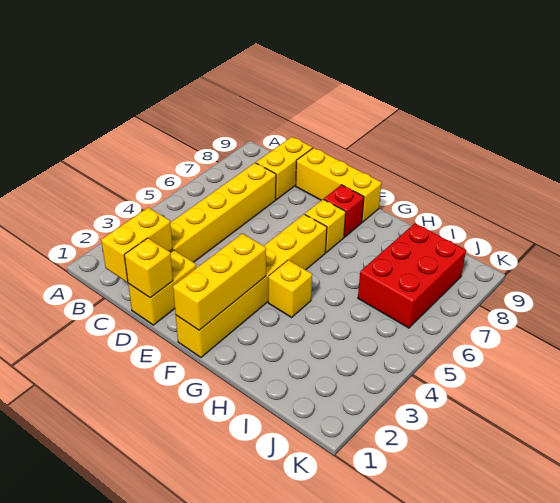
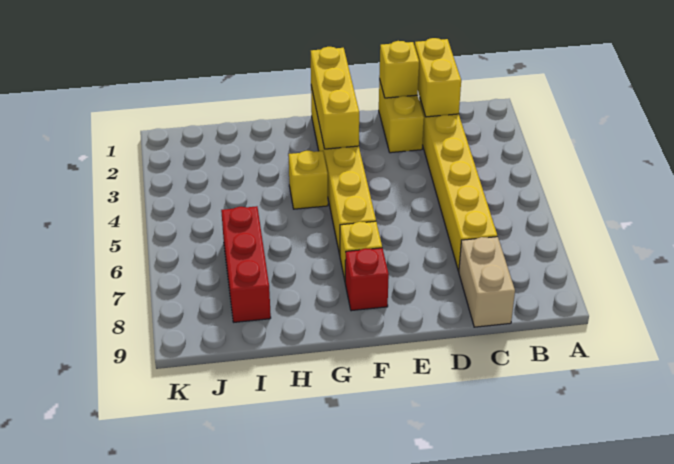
yellow brick C8:C9 level 1 -> tan brick C8:C9 level 1
yellow brick D9:F9 level 1 -> none
red brick I6:J8 level 1 -> red brick I6:I8 level 1

